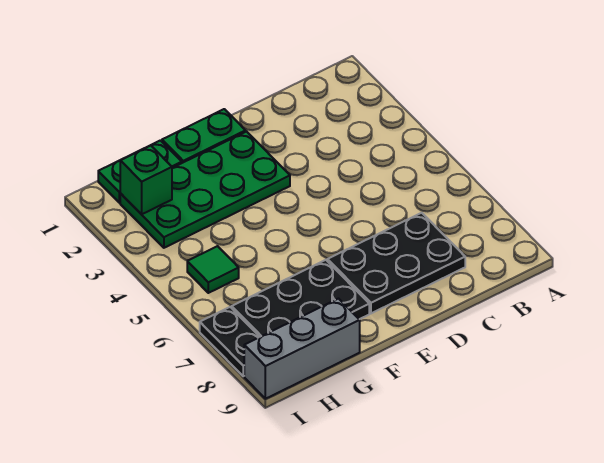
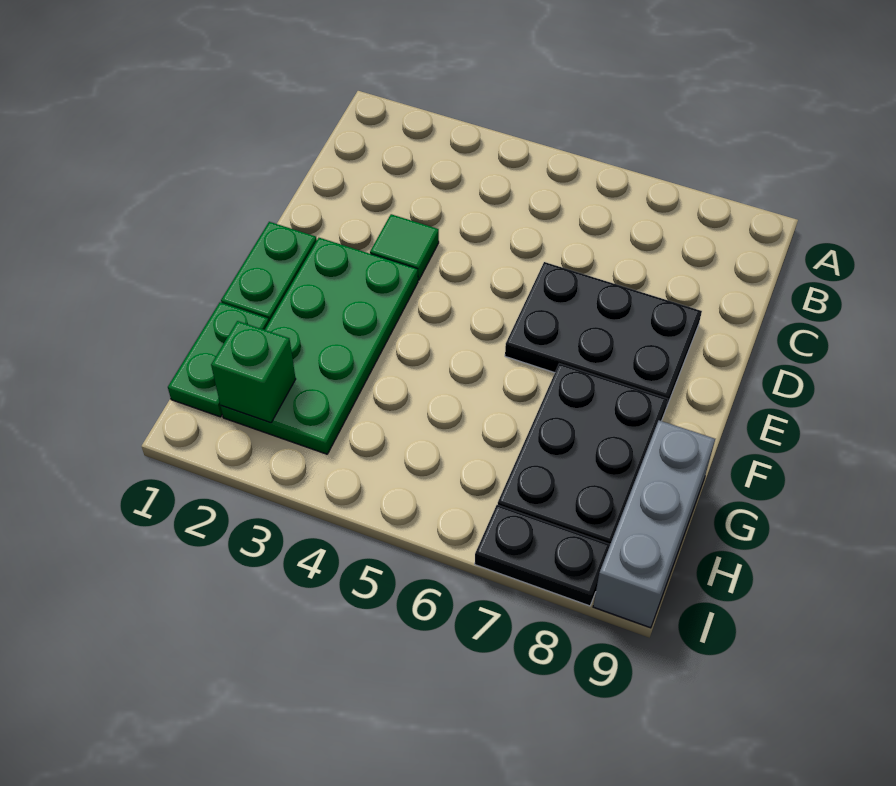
black plate C7:E8 level 1 -> black plate D6:E8 level 1
green tile H5 level 1 -> green tile D3 level 1

